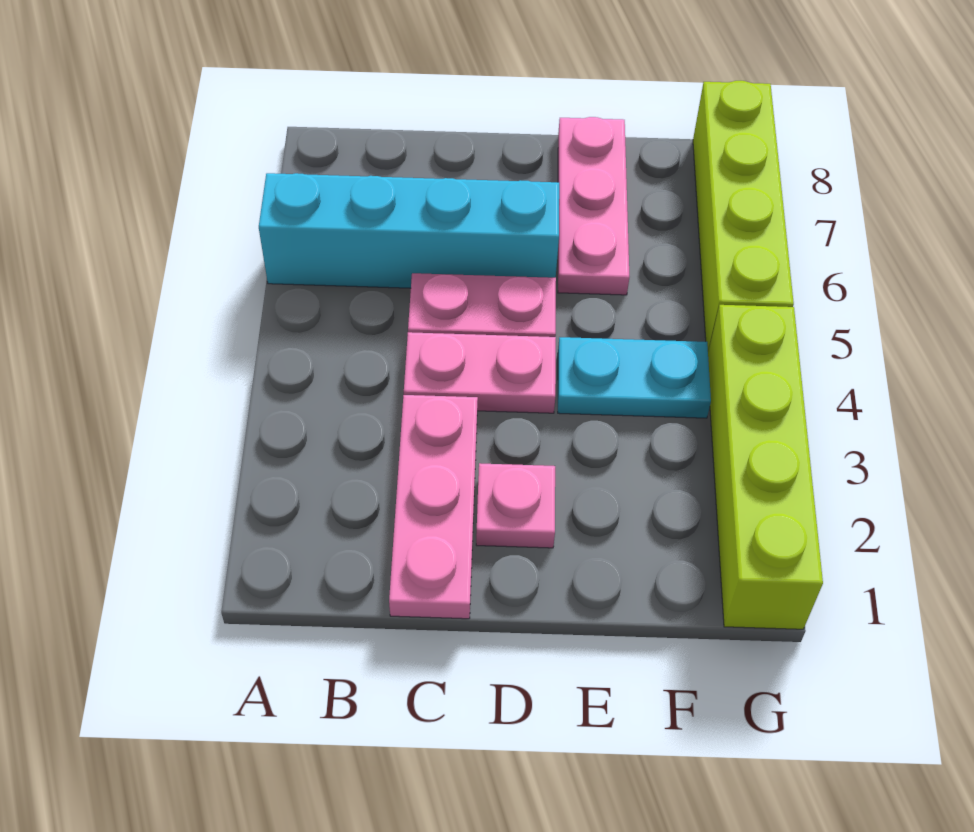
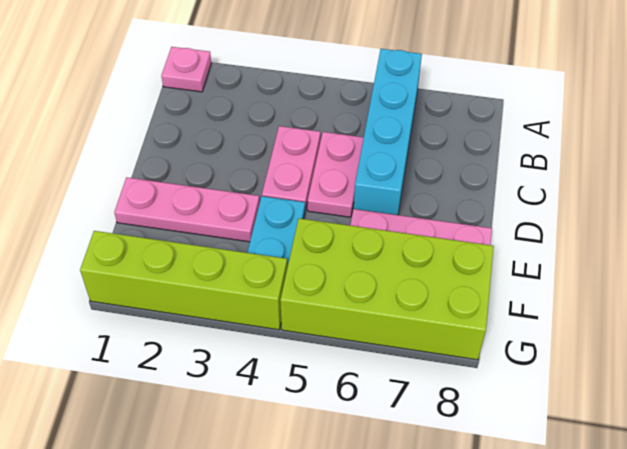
pink plate C1:C3 level 1 -> pink plate E1:E3 level 1
pink plate D2 level 1 -> pink plate A1 level 1
lime brick G5:G8 level 1 -> lime brick F5:G8 level 1

